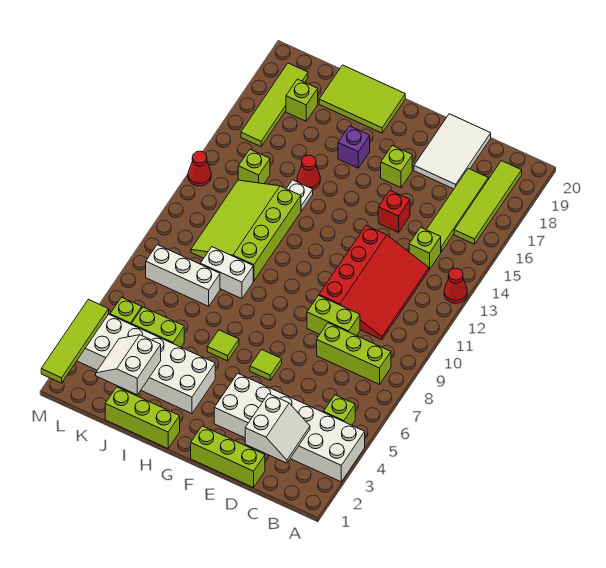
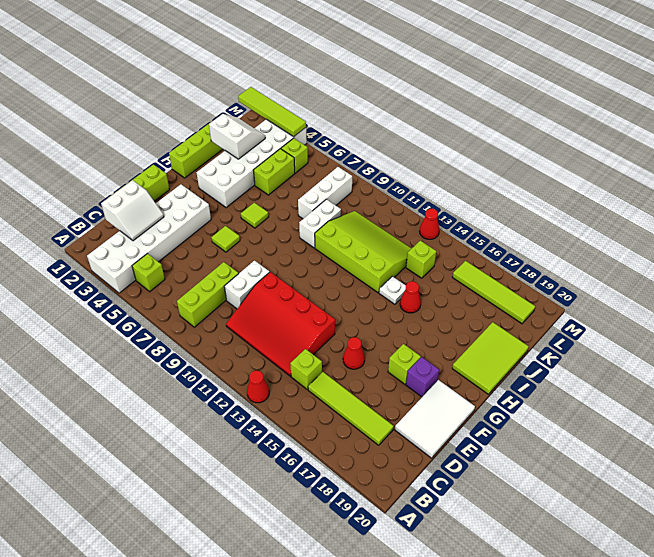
lime tile B16:B19 level 1 -> none
white slope C2:D3 level 2 top D -> white slope C2:D3 level 2 top 2
lime brick D9:E9 level 1 -> white brick D9:E9 level 1
white tile D18:E20 level 1 -> white tile D19:F20 level 1
red brick E15 level 1 -> red cone E15 level 1
purple brick H17 level 1 -> purple brick F18 level 1
lime brick K18 level 1 -> none

